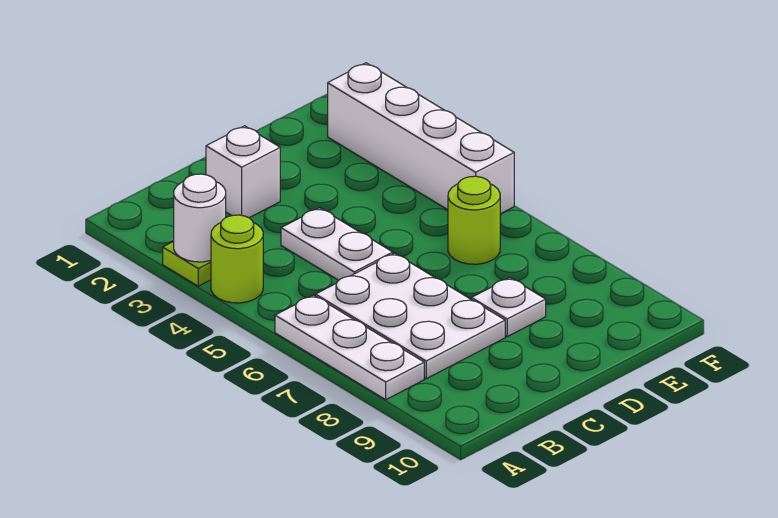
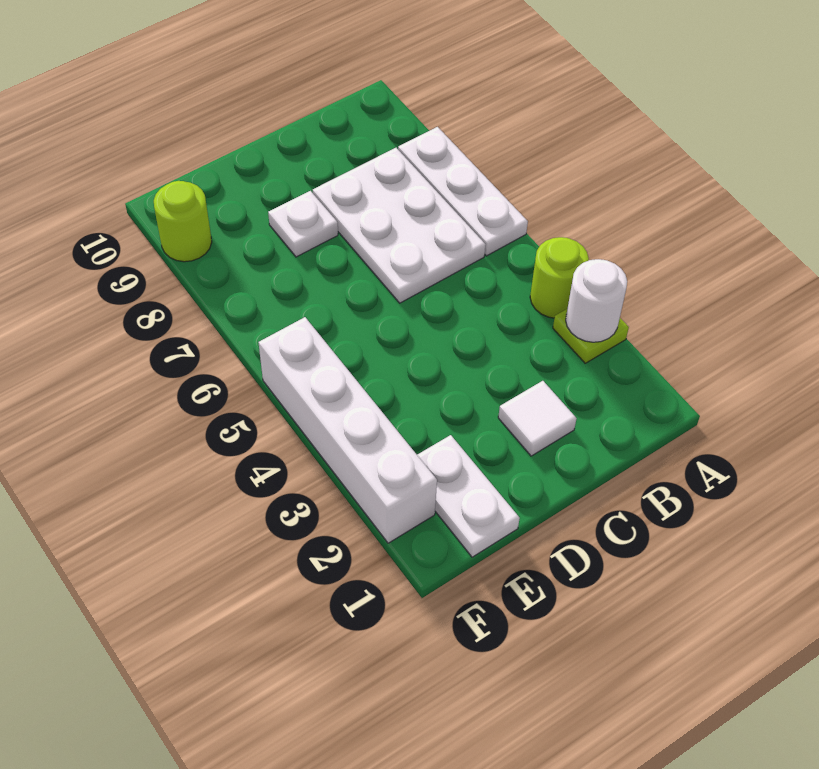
white brick C2 level 1 -> white tile C2 level 1
white plate C4:C5 level 1 -> white plate E1:E2 level 1
lime round brick E6 level 1 -> lime round brick F9 level 1

